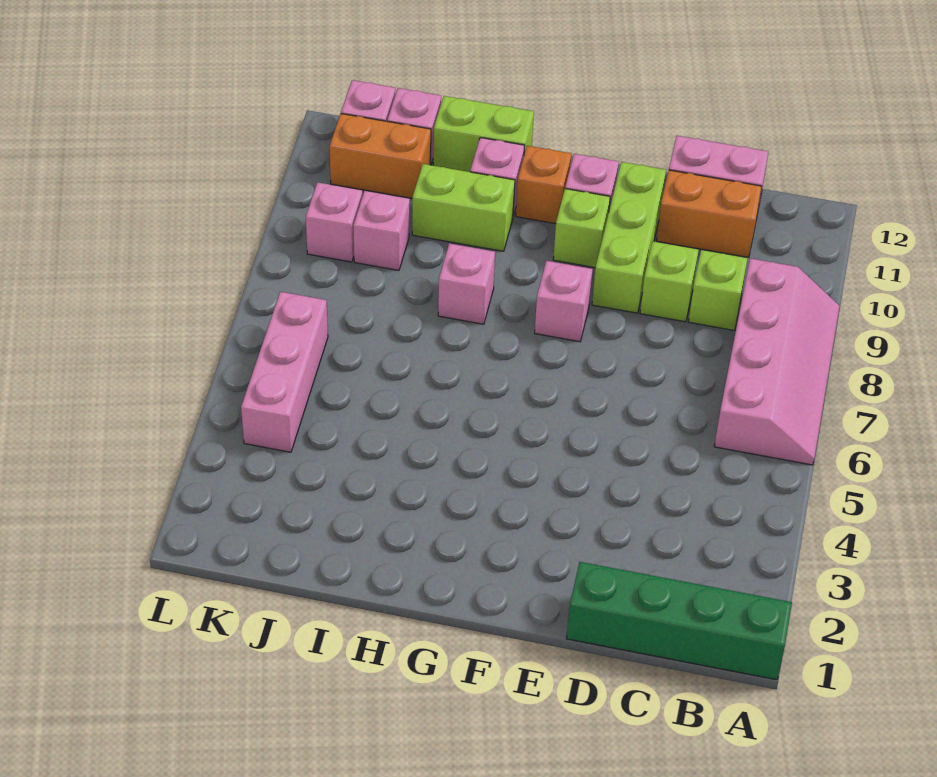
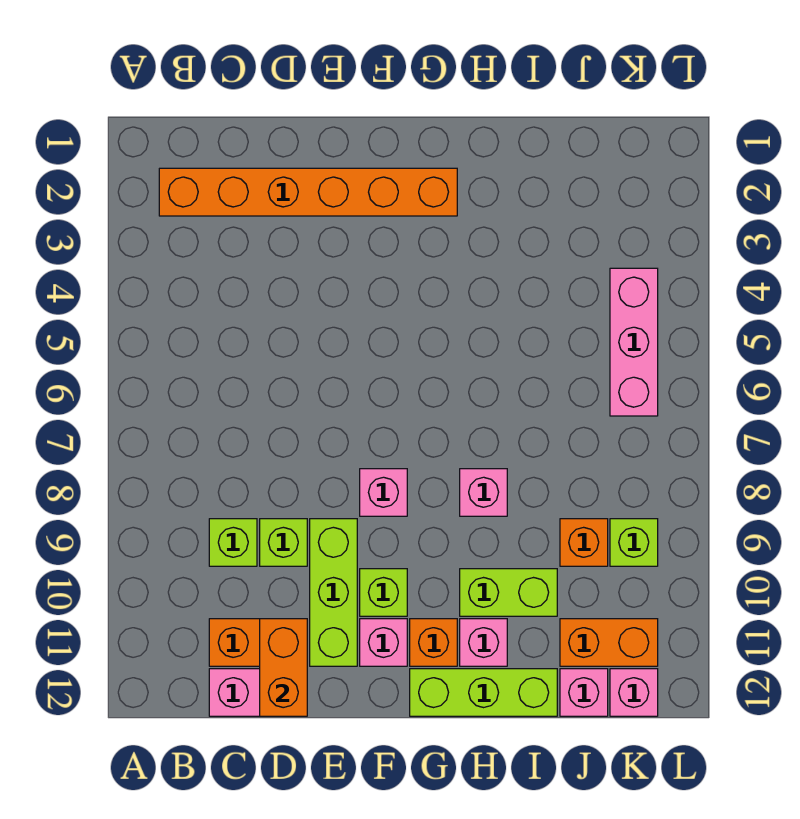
green brick A1:D1 level 1 -> none
pink slope A6:B9 level 1 top B -> none
none -> orange brick B2:G2 level 1
none -> orange brick D11:D12 level 2
lime brick H12:I12 level 1 -> lime brick G12:I12 level 1
pink brick J9 level 1 -> orange brick J9 level 1
pink brick K9 level 1 -> lime brick K9 level 1

